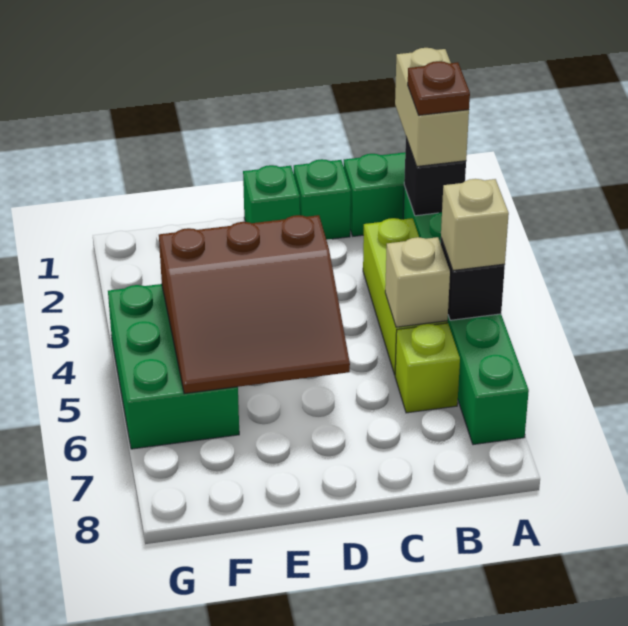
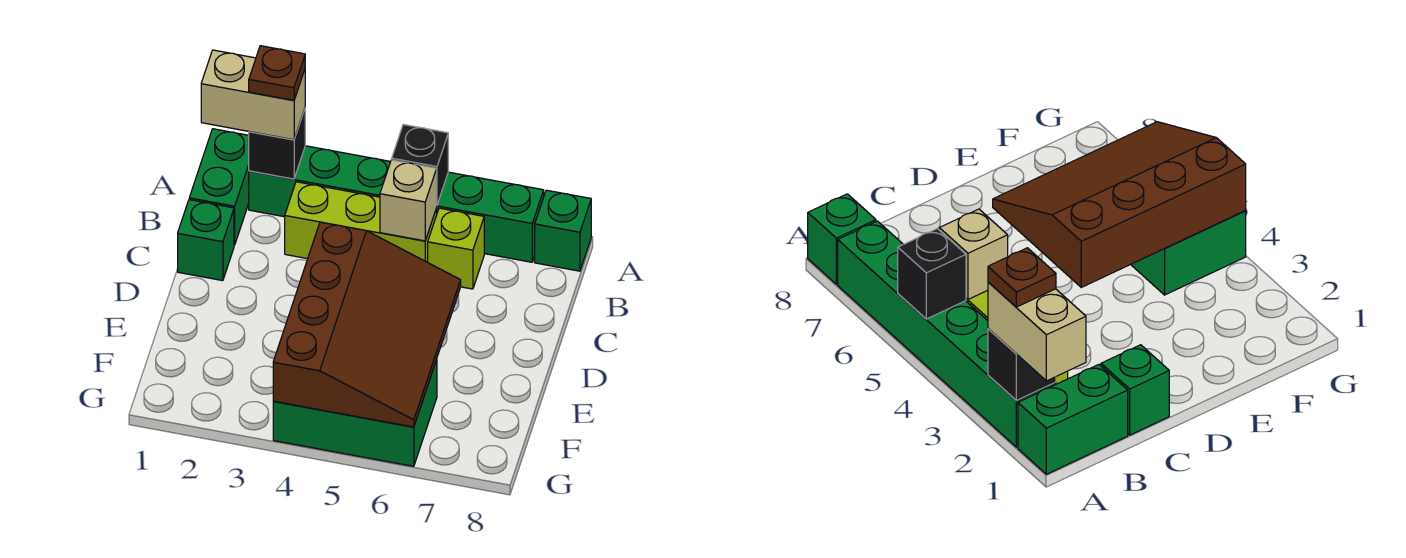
tan brick A5 level 3 -> none
green brick D1 level 1 -> green brick A8 level 1
brown slope D4:F6 level 2 top 4 -> brown slope D4:G6 level 2 top 4

